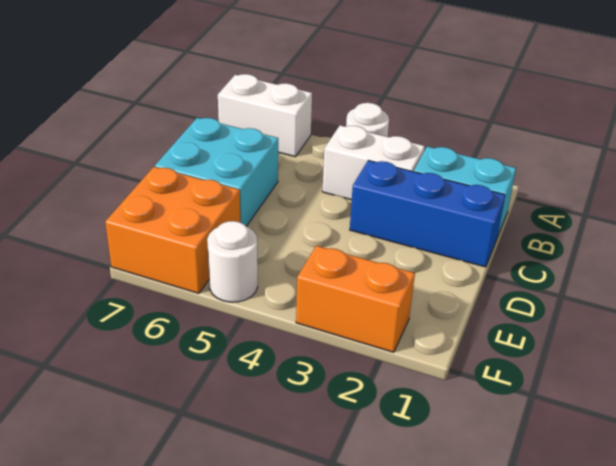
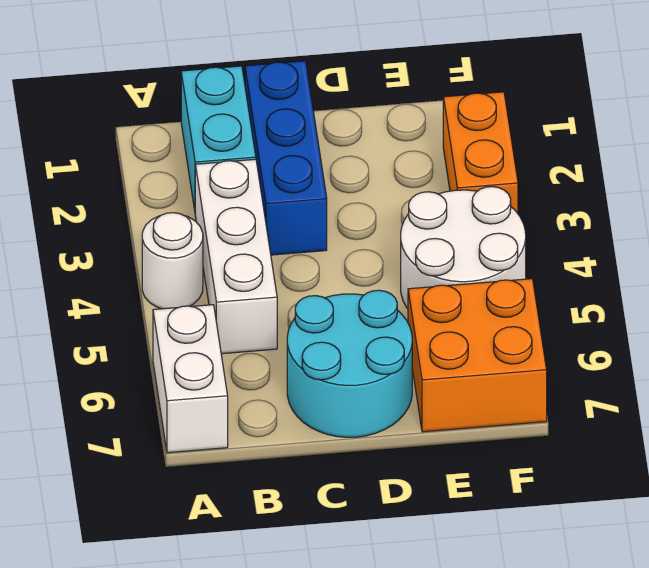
white brick B3:B4 level 1 -> white brick B3:B5 level 1
cyan brick C6:D7 level 1 -> cyan round brick C6:D7 level 1
white round brick F5 level 1 -> white round brick E4:F5 level 1

